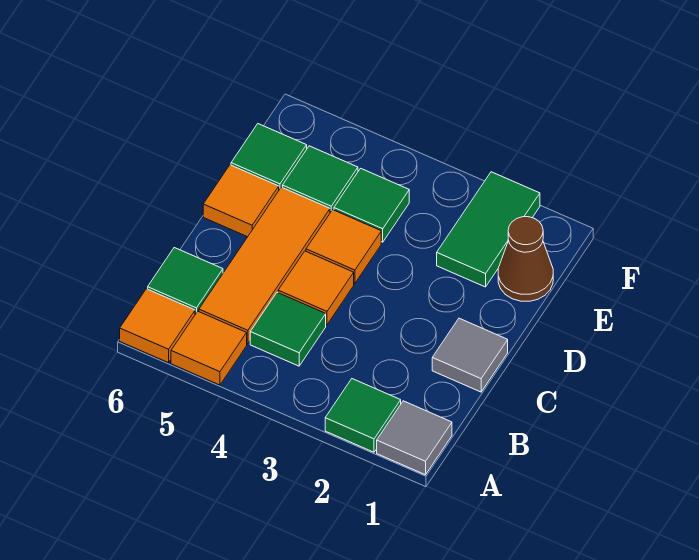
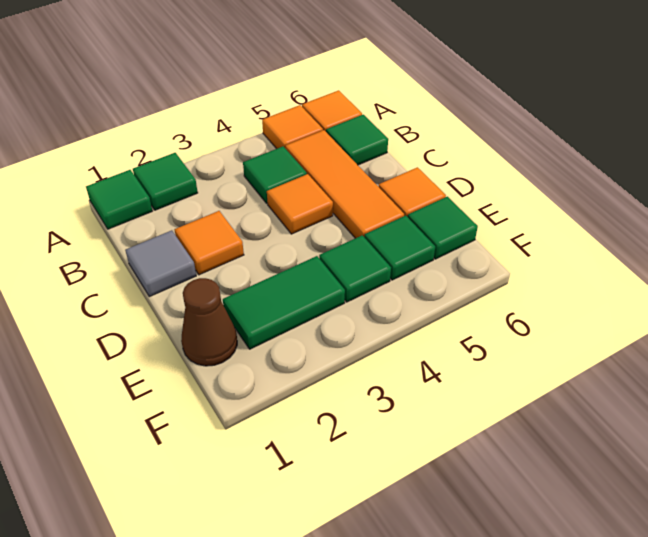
grey tile A1 level 1 -> green tile A1 level 1
orange tile D4 level 1 -> orange tile C2 level 1
green tile E2:F2 level 1 -> green tile E2:E3 level 1

